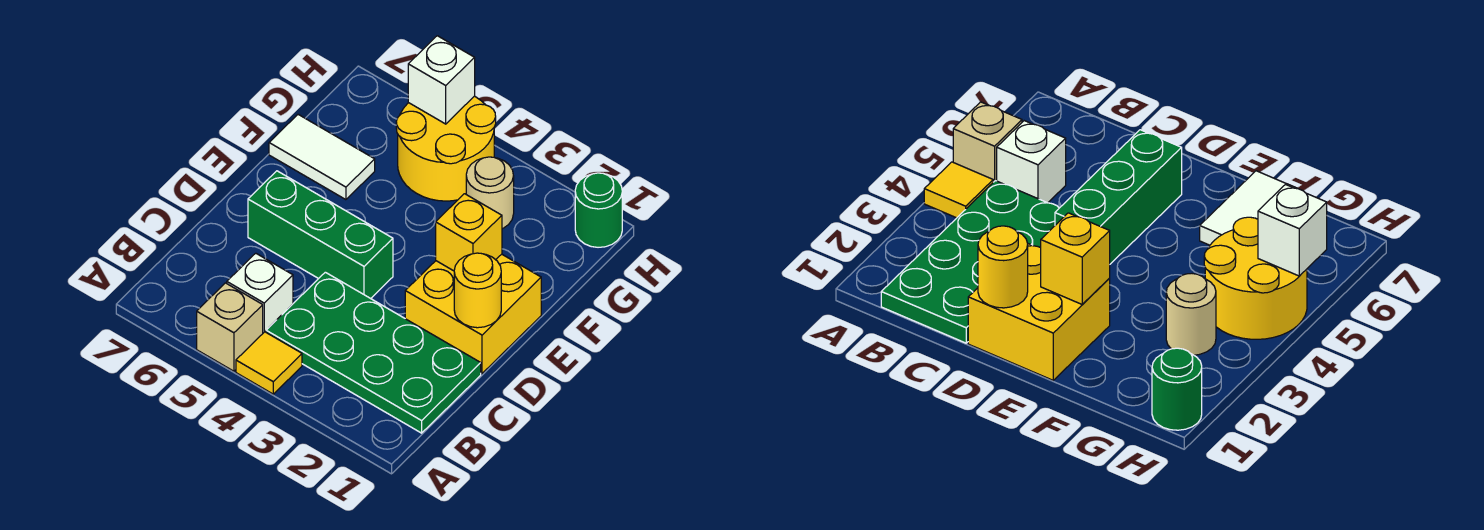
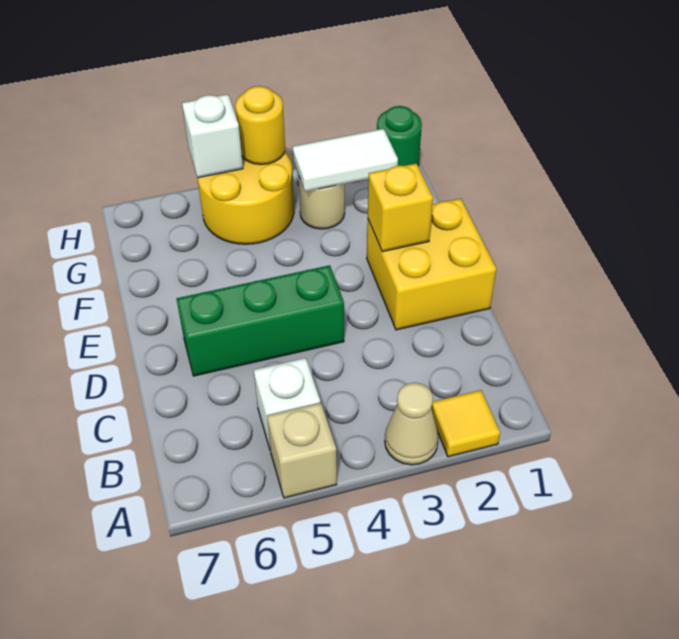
none -> tan cone A3 level 1
yellow tile A4 level 1 -> yellow tile A2 level 1
green plate B1:C4 level 1 -> none
yellow round brick D1 level 2 -> yellow round brick H4 level 2
white tile F6:F7 level 1 -> white tile G2:G3 level 2

